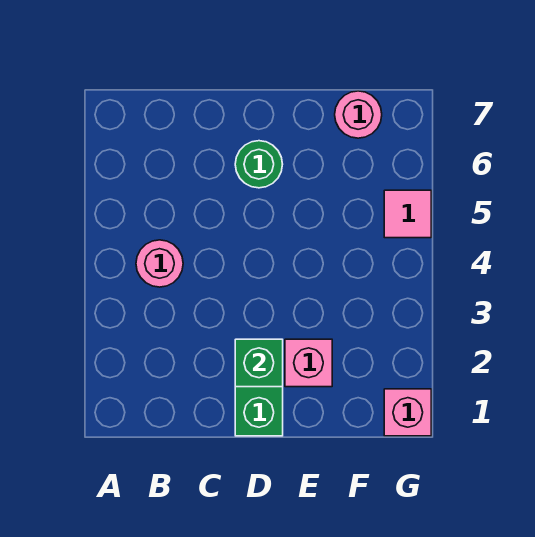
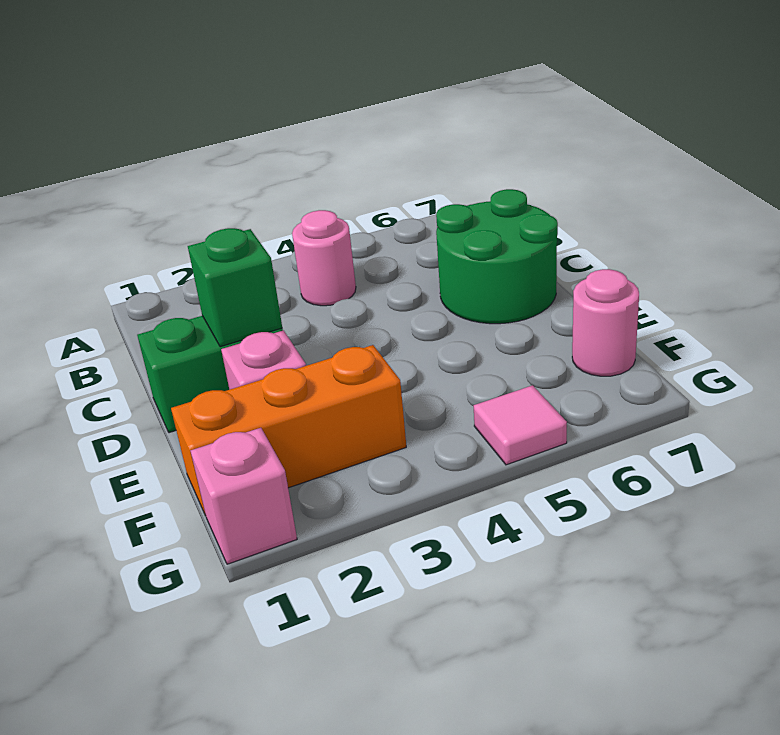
green round brick D6 level 1 -> green round brick C6:D7 level 1
none -> orange brick F1:F3 level 1

